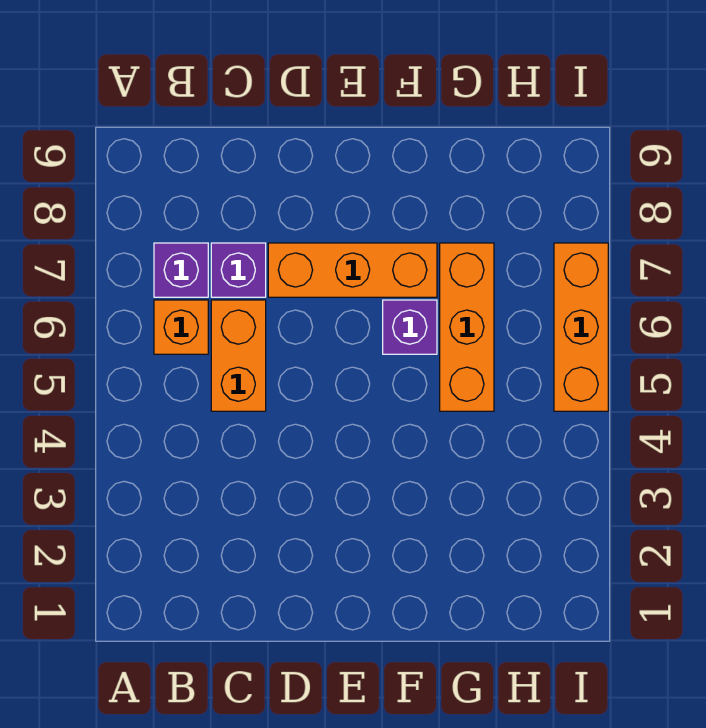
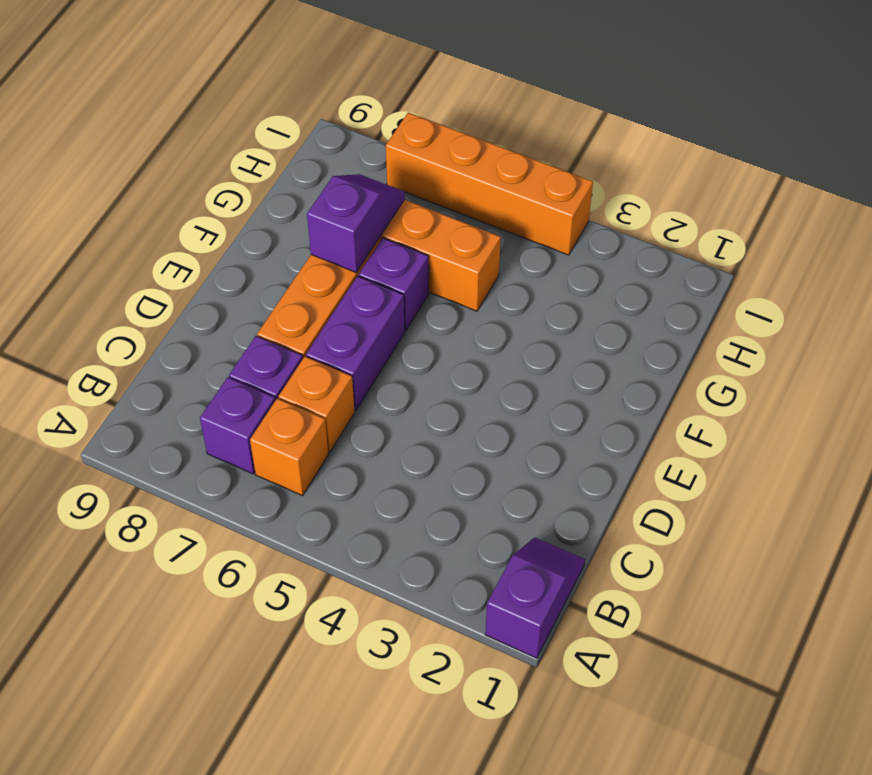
none -> purple slope A1:B1 level 1 top A
orange brick C5:C6 level 1 -> orange brick C6 level 1
none -> purple brick D6:E6 level 1
none -> purple slope F7:G7 level 2 top F
orange brick I5:I7 level 1 -> orange brick I4:I7 level 1

